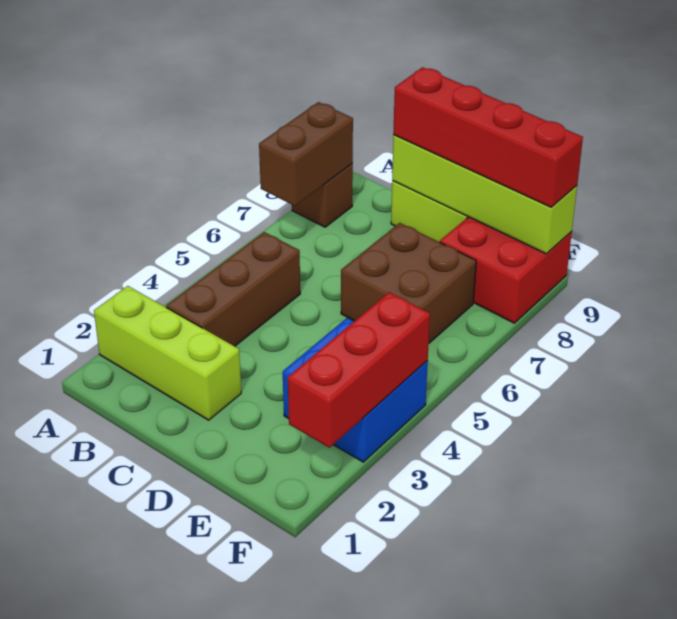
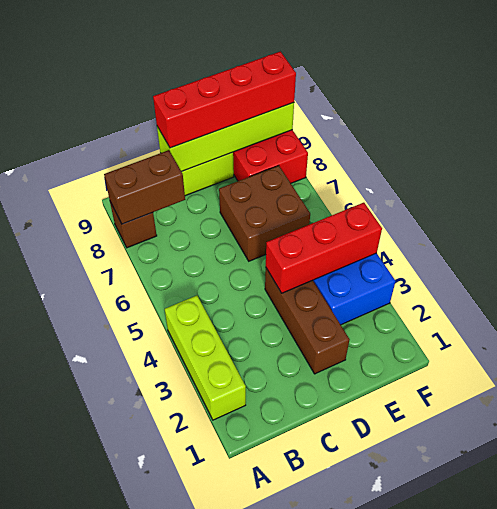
lime brick A2:C2 level 1 -> lime brick A2:A4 level 1
brown brick A7:A8 level 2 -> brown brick A8:B8 level 2
brown brick B3:B5 level 1 -> brown brick D2:D4 level 1
red brick F2:F4 level 2 -> red brick D4:F4 level 2

